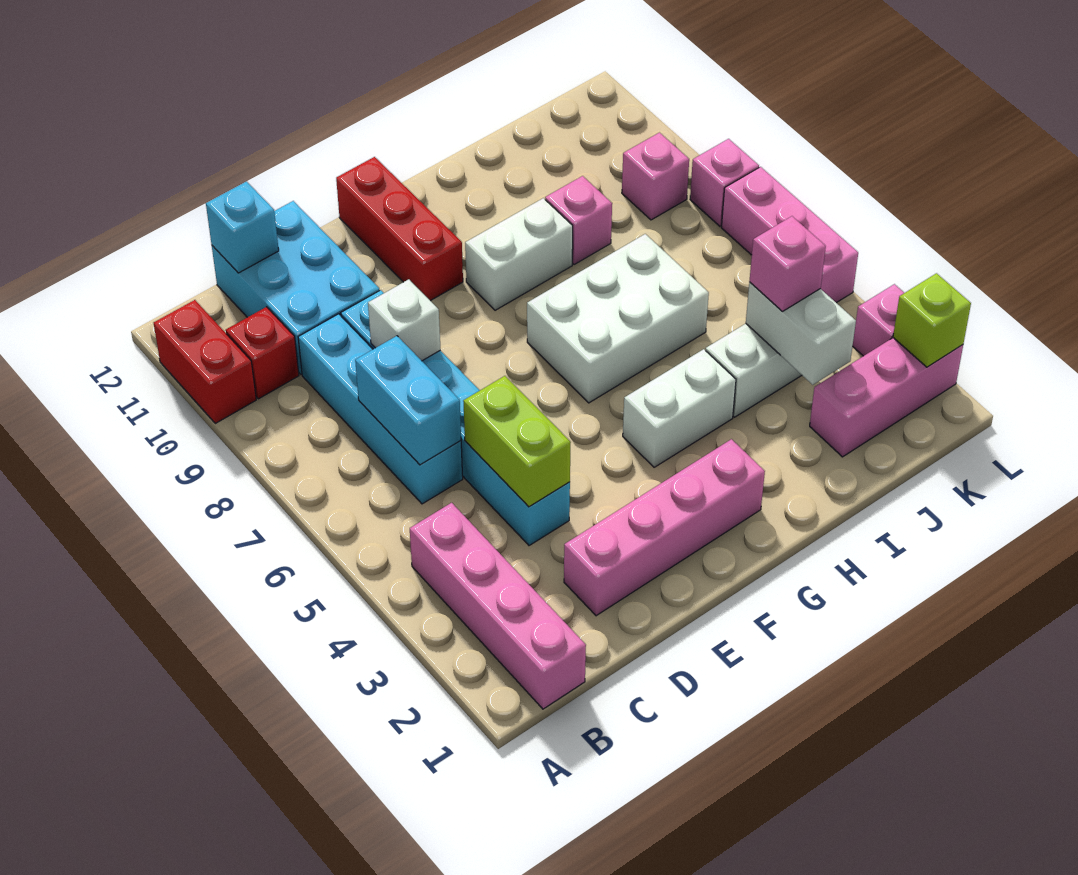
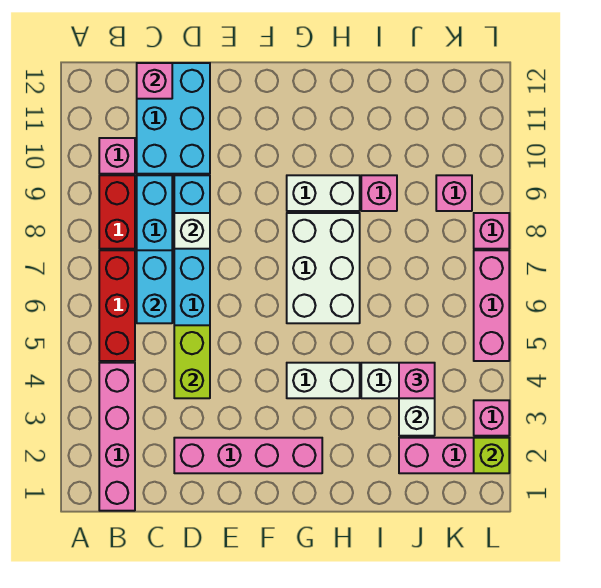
red brick A10:A11 level 1 -> red brick B8:B9 level 1
red brick B10 level 1 -> pink brick B10 level 1
cyan brick C12 level 2 -> pink brick C12 level 2
red brick F10:F12 level 1 -> red brick B5:B7 level 1
white brick G6:I7 level 1 -> white brick G6:H8 level 1

